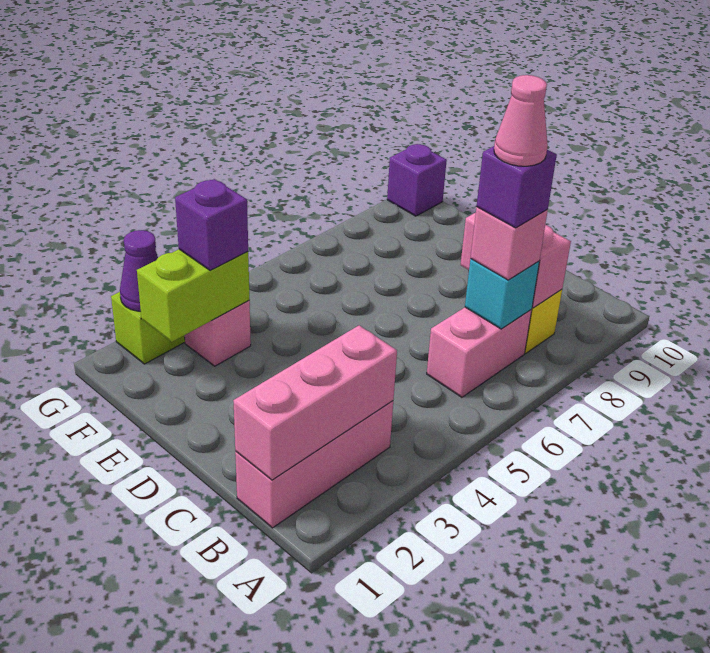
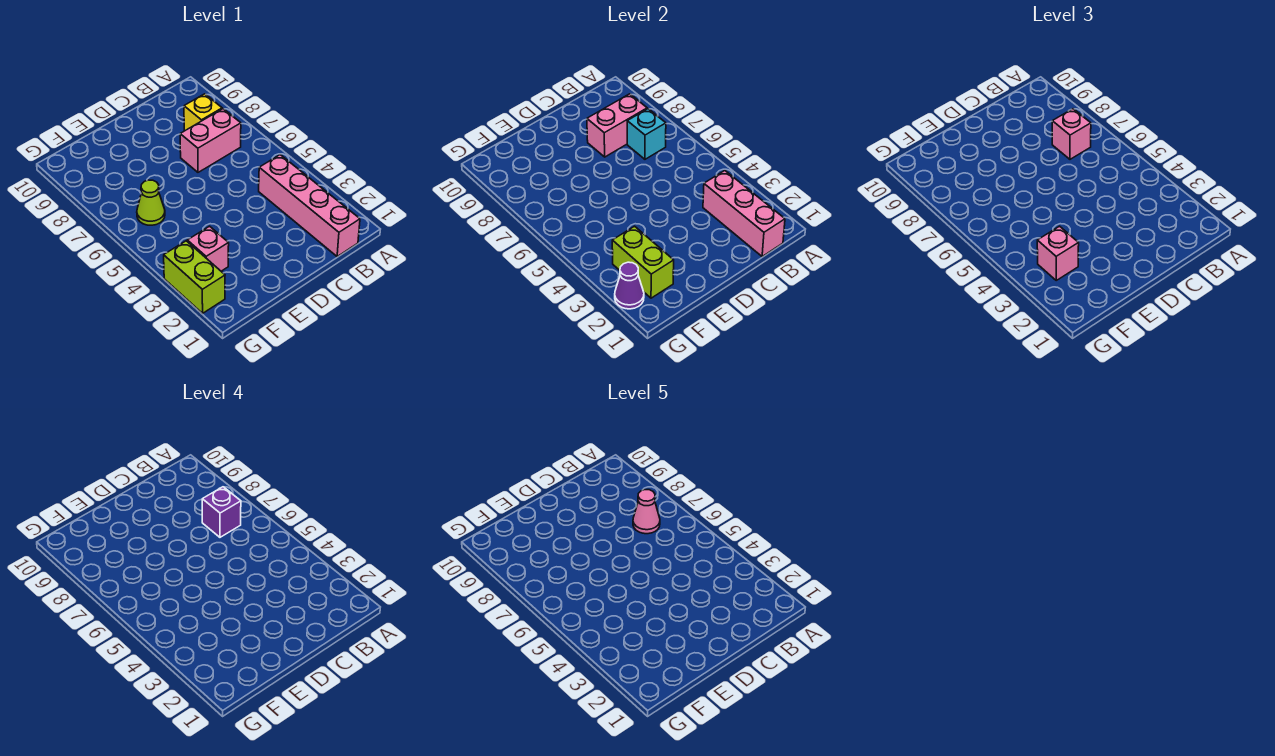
pink brick B1:B3 level 1 -> pink brick B1:B4 level 1
pink brick B6:B7 level 1 -> pink brick B7:C7 level 1
purple brick F3 level 3 -> pink brick F3 level 3
none -> lime cone F6 level 1
purple brick G10 level 1 -> none

